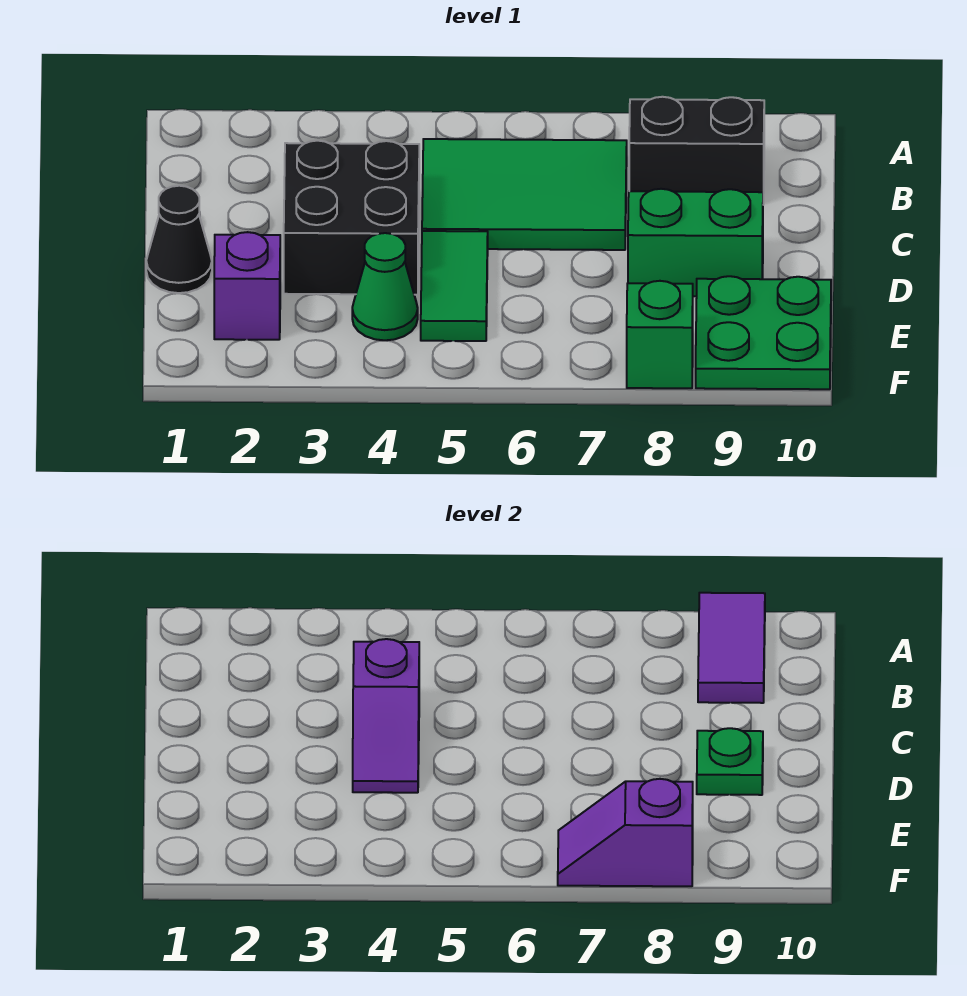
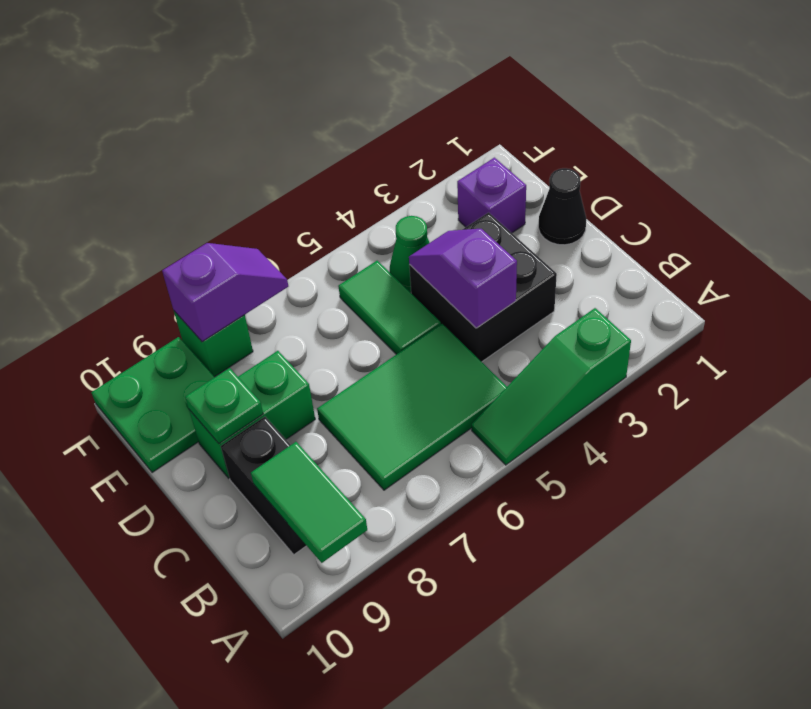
none -> green slope A3:A5 level 1 top 3
purple tile A9:B9 level 2 -> green tile A9:B9 level 2
black brick B8:B9 level 1 -> black brick B9:C9 level 1

